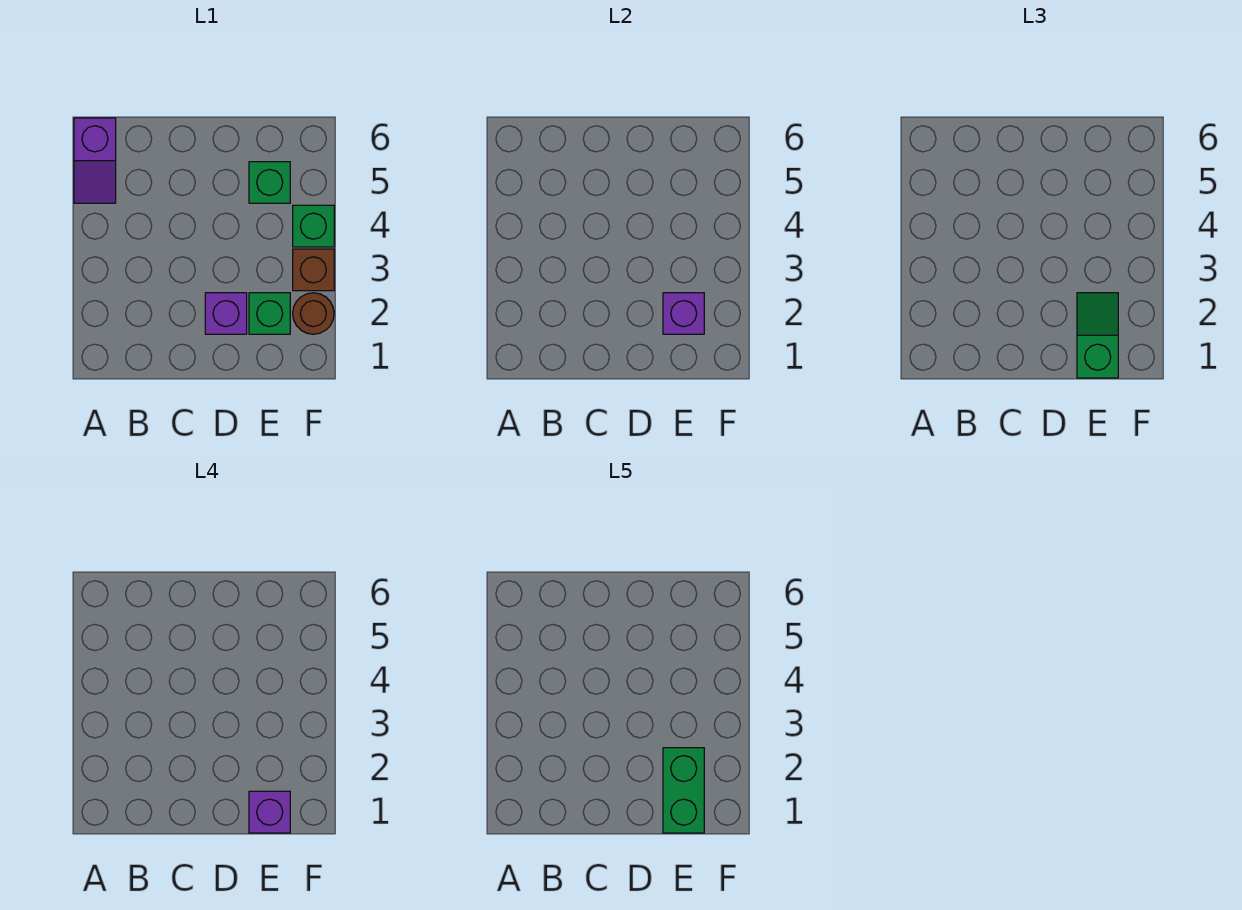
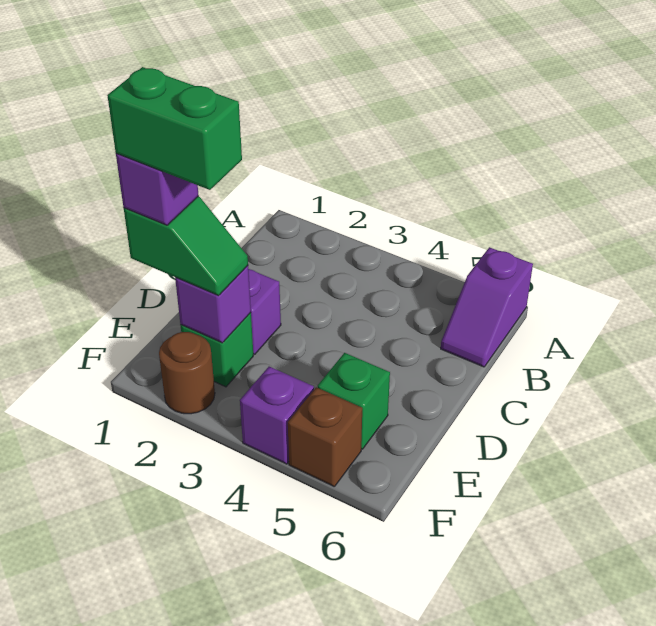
purple slope A5:A6 level 1 top 6 -> purple slope A6:B6 level 1 top A
brown brick F3 level 1 -> brown brick F5 level 1
green brick F4 level 1 -> purple brick F4 level 1

